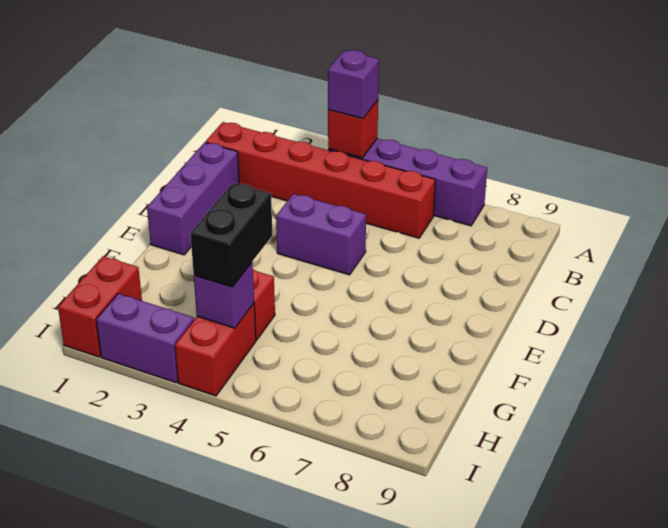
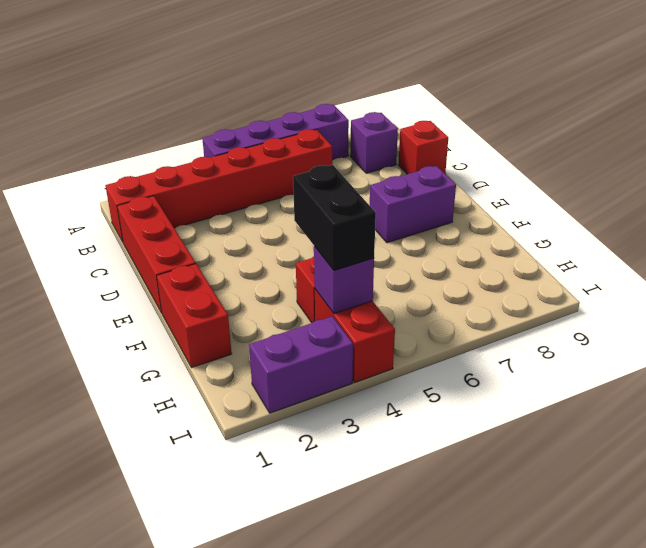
red brick A4 level 2 -> red brick C9 level 1
purple brick A4 level 3 -> purple brick B8 level 1
purple brick C1:E1 level 1 -> red brick C1:E1 level 1
purple brick D4:D5 level 1 -> purple brick E7:E8 level 1
red brick H1:I1 level 1 -> red brick F1:G1 level 1

